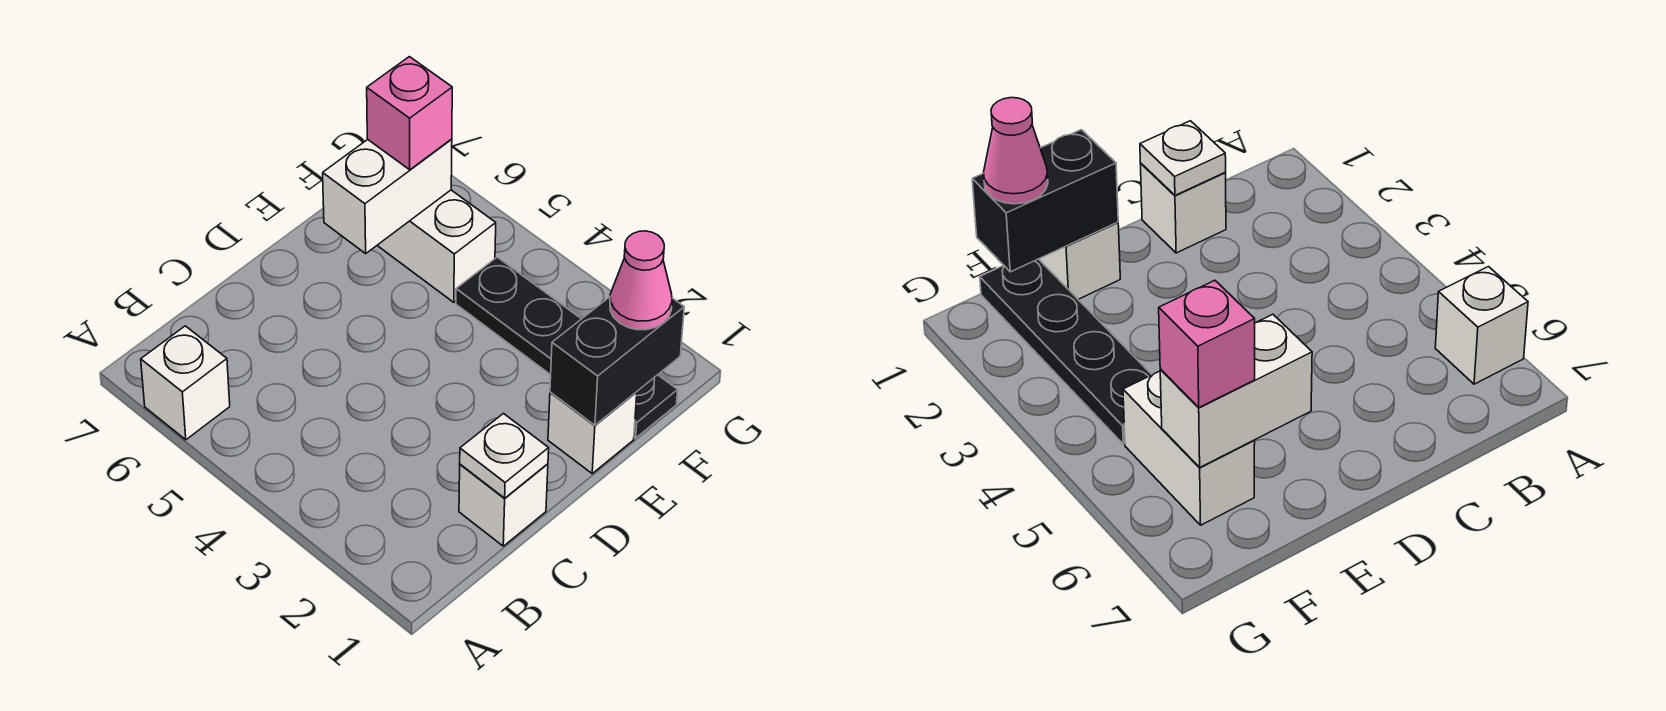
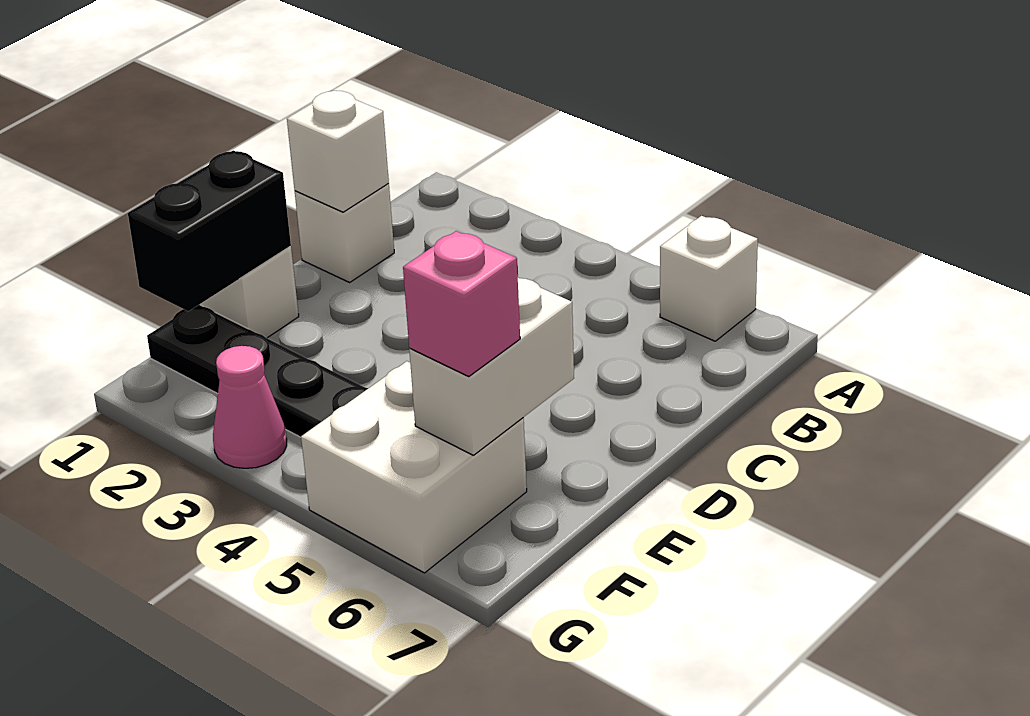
white plate C1 level 2 -> white brick C1 level 2
pink cone F1 level 3 -> pink cone G3 level 1
white brick F5:F6 level 1 -> white brick F5:G6 level 1

